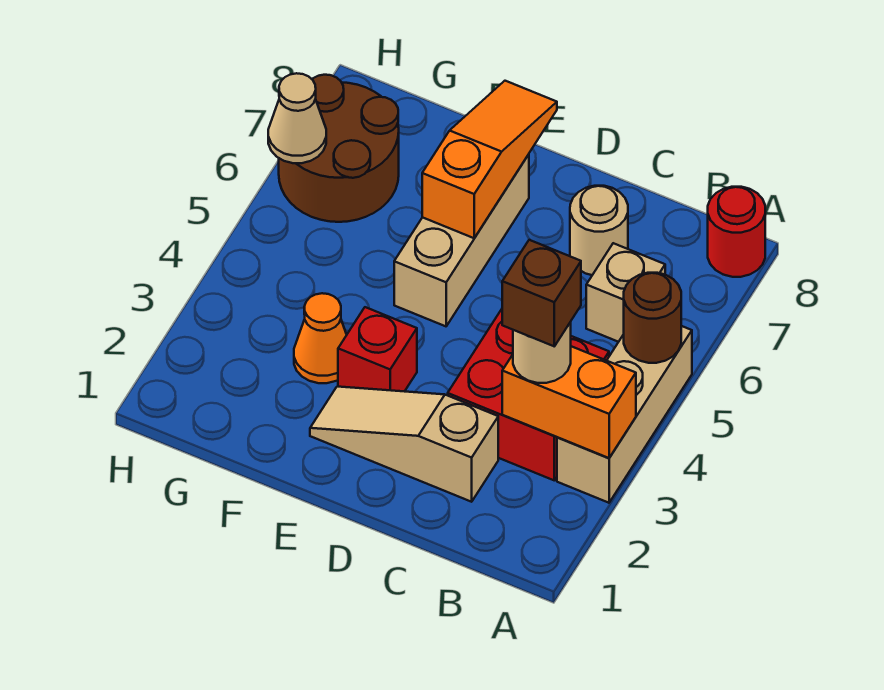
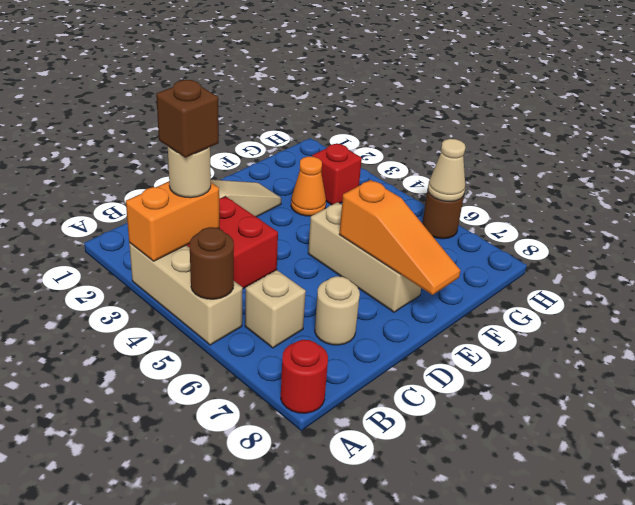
red brick E3 level 1 -> red brick G3 level 1
brown round brick G6:H7 level 1 -> brown round brick H6 level 1

